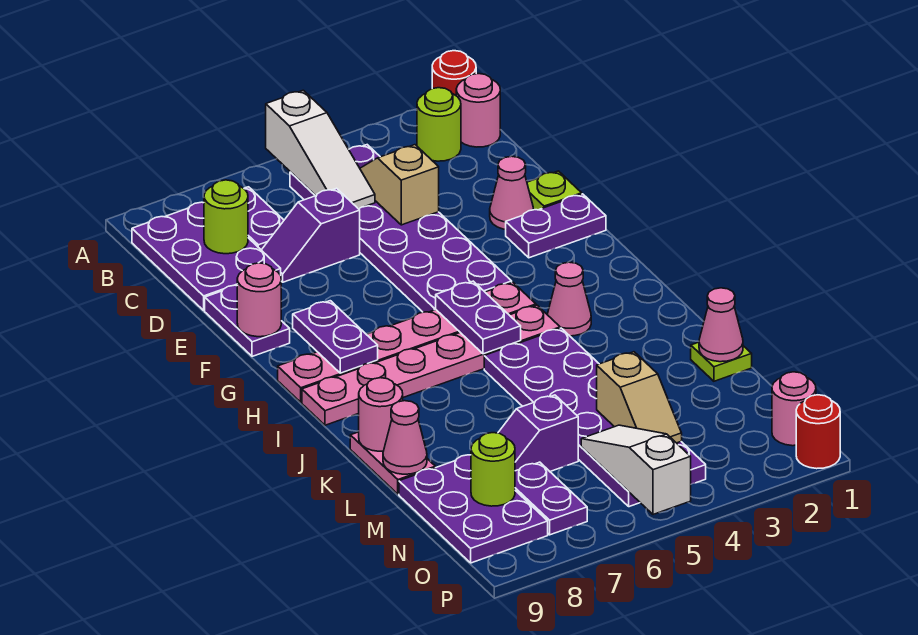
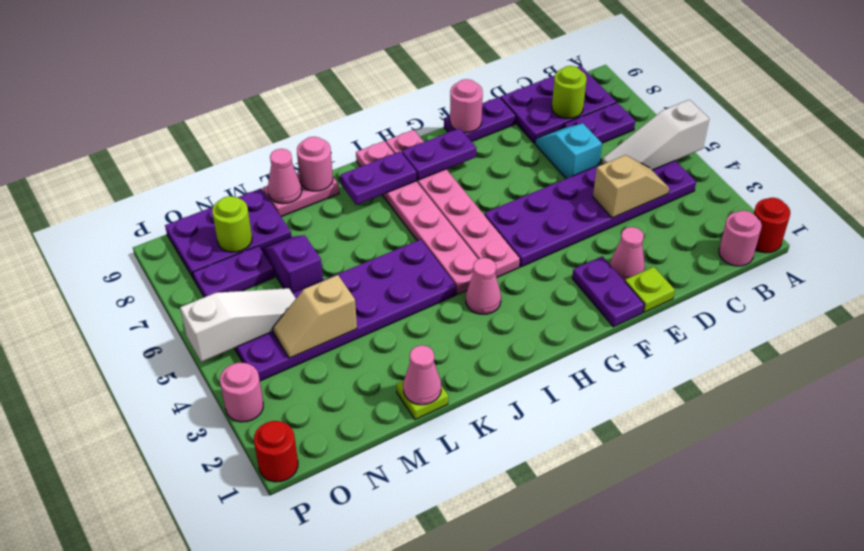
lime round brick B2 level 1 -> none
purple slope D6:D7 level 1 top 6 -> cyan slope D6:D7 level 1 top 6
purple plate H5:I5 level 2 -> purple plate I8:J8 level 2
pink round brick O1 level 1 -> pink round brick P3 level 1

